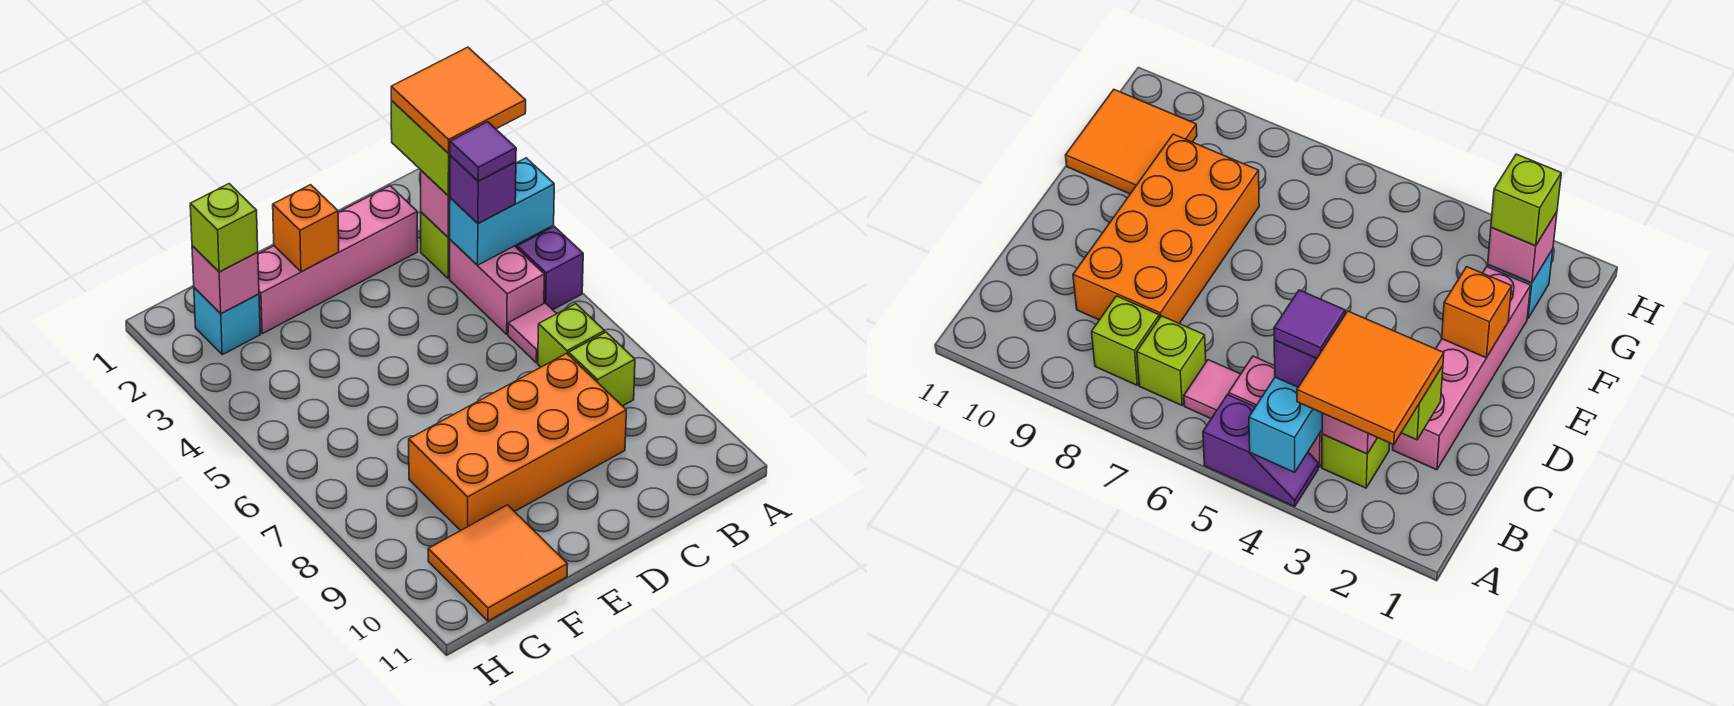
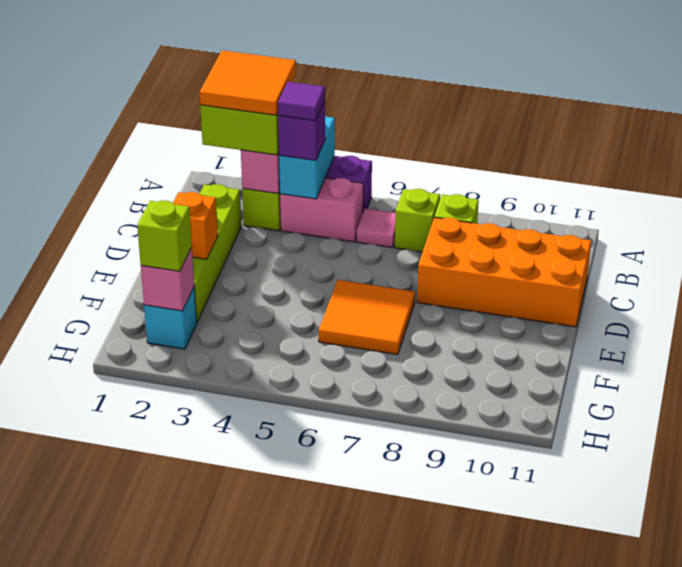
pink brick C2:F2 level 1 -> lime brick C2:F2 level 1
orange brick C8:F9 level 1 -> orange brick C8:D11 level 1
orange tile F10:G11 level 1 -> orange tile E6:F7 level 1

